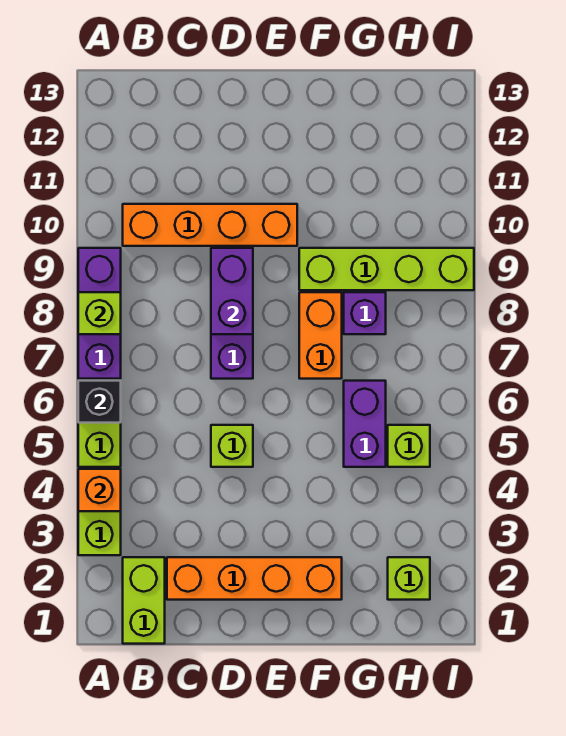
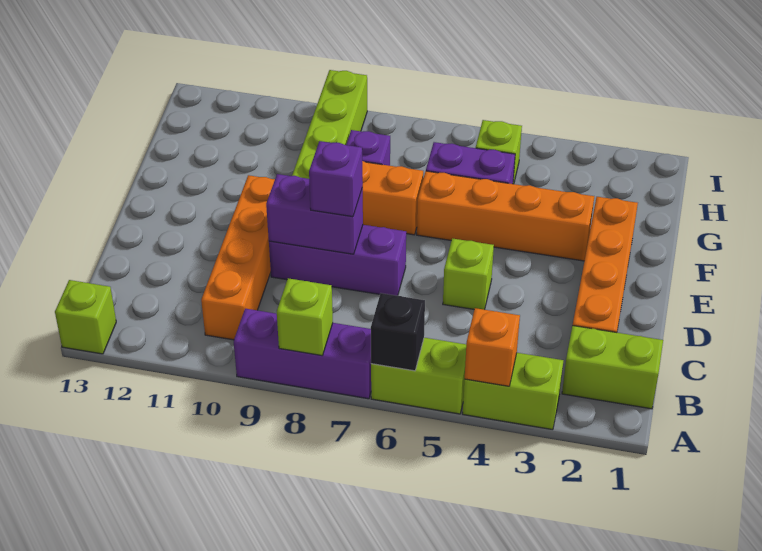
none -> purple brick D8 level 3
none -> orange brick F3:F6 level 1
lime brick H2 level 1 -> lime brick A13 level 1

